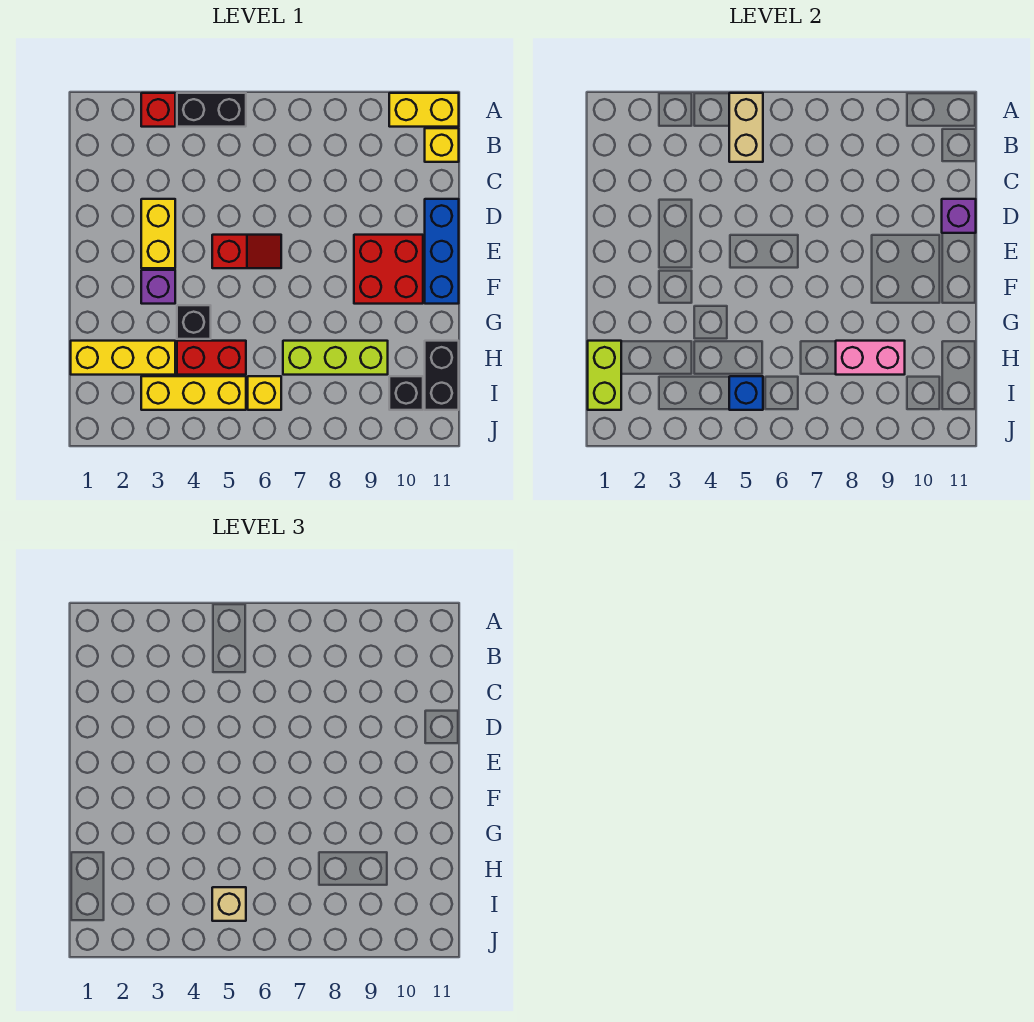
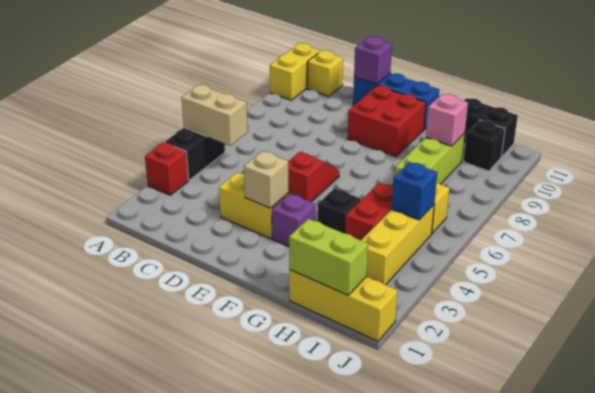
yellow brick H1:H3 level 1 -> yellow brick H1:J1 level 1
pink brick H8:H9 level 2 -> pink brick H9 level 2
tan brick I5 level 3 -> tan brick E3 level 2

